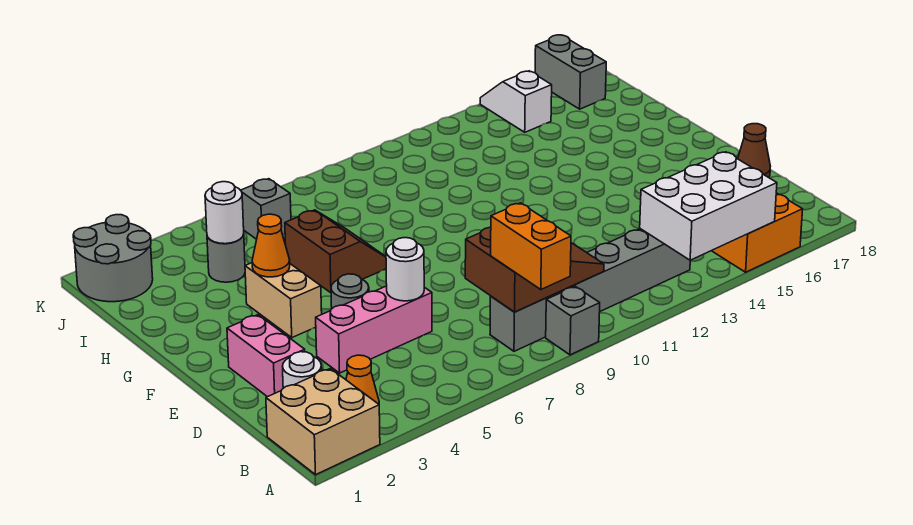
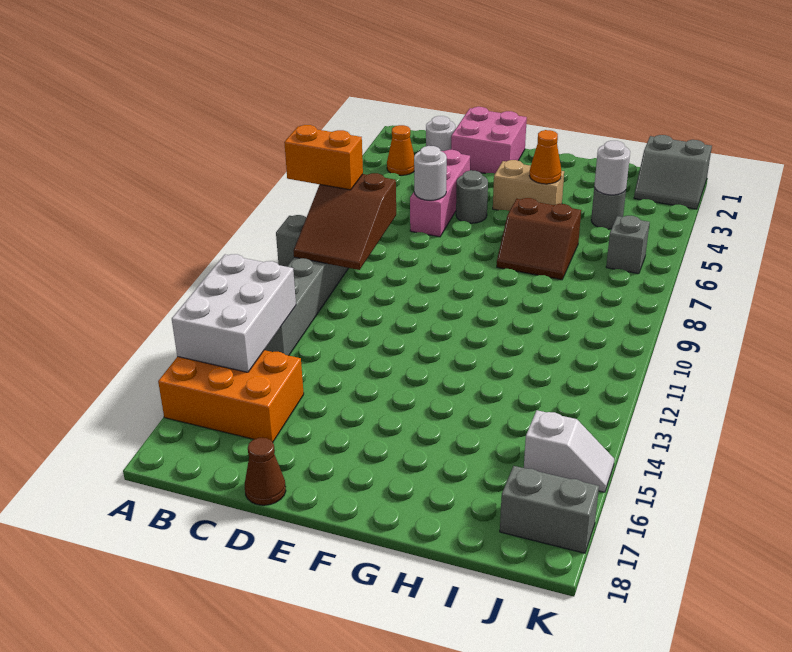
tan brick A1:B2 level 1 -> none
pink brick D2:E2 level 1 -> pink brick D1:E2 level 1
grey round brick J1:K2 level 1 -> grey slope J1:K2 level 1 top 1

